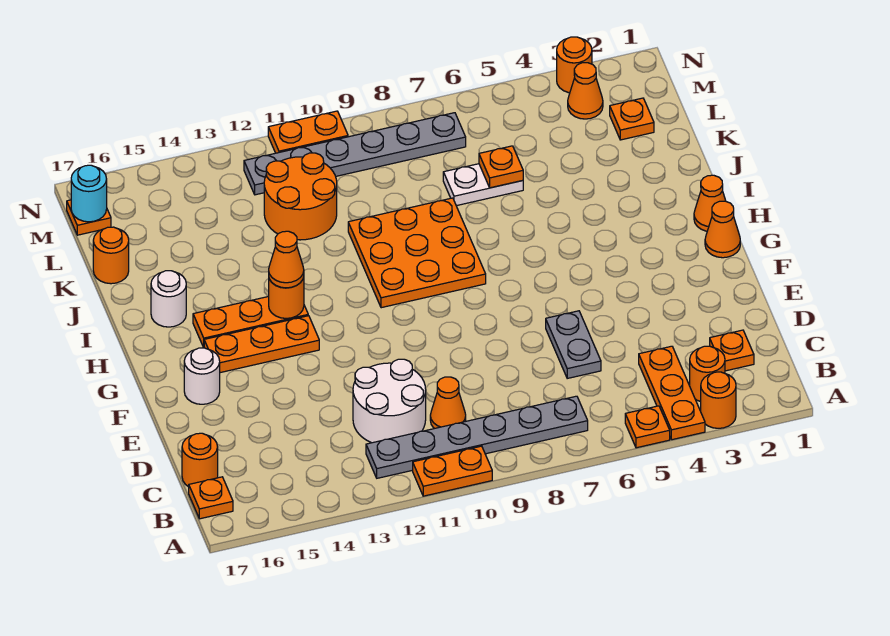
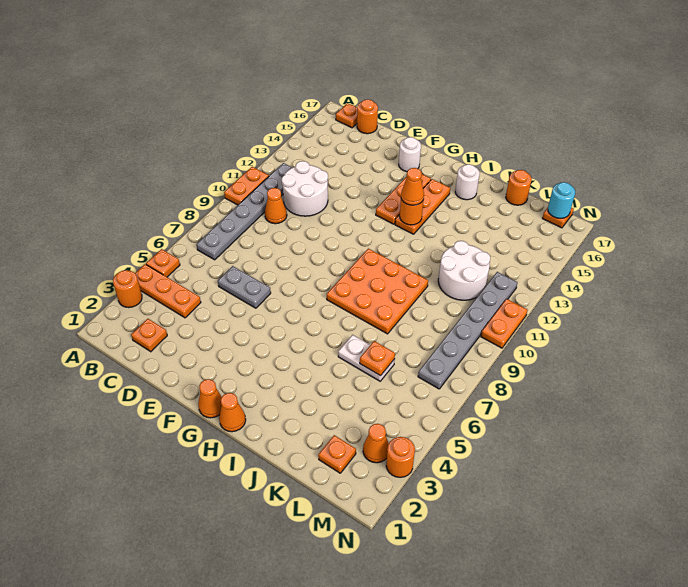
orange round brick B3 level 1 -> none
white plate K6:K7 level 1 -> white plate J6:K6 level 1
orange round brick K11:L12 level 1 -> white round brick K11:L12 level 1

